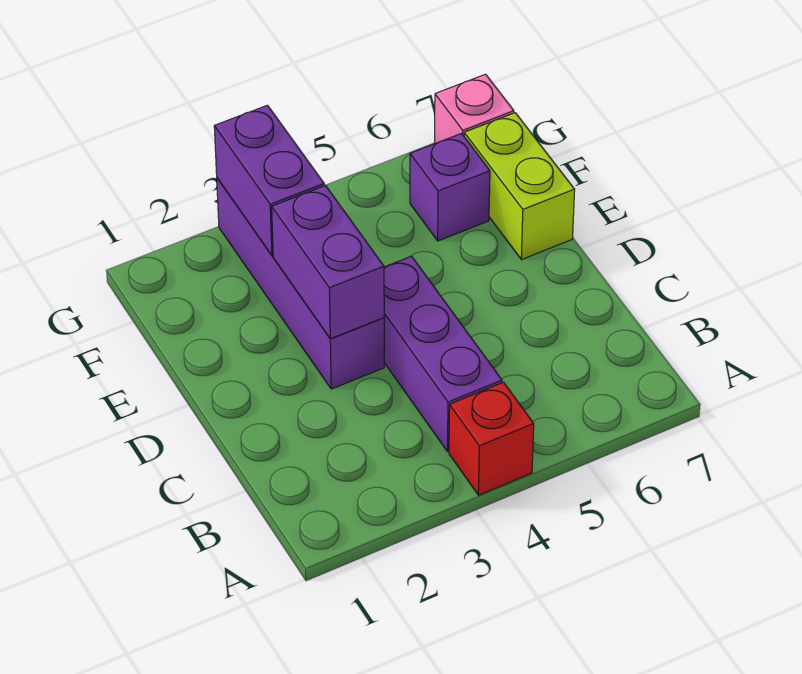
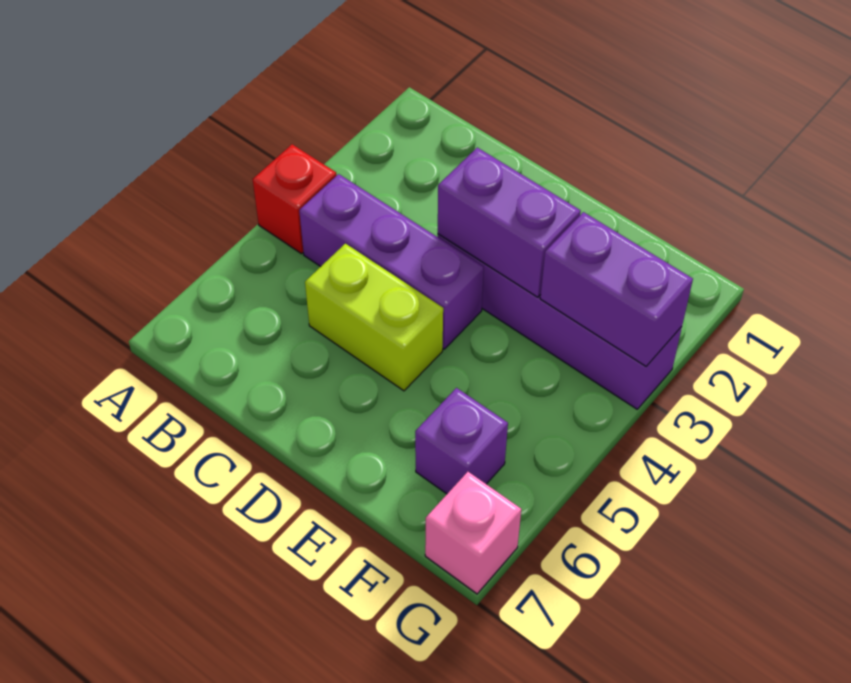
lime brick E7:F7 level 1 -> lime brick C5:D5 level 1

